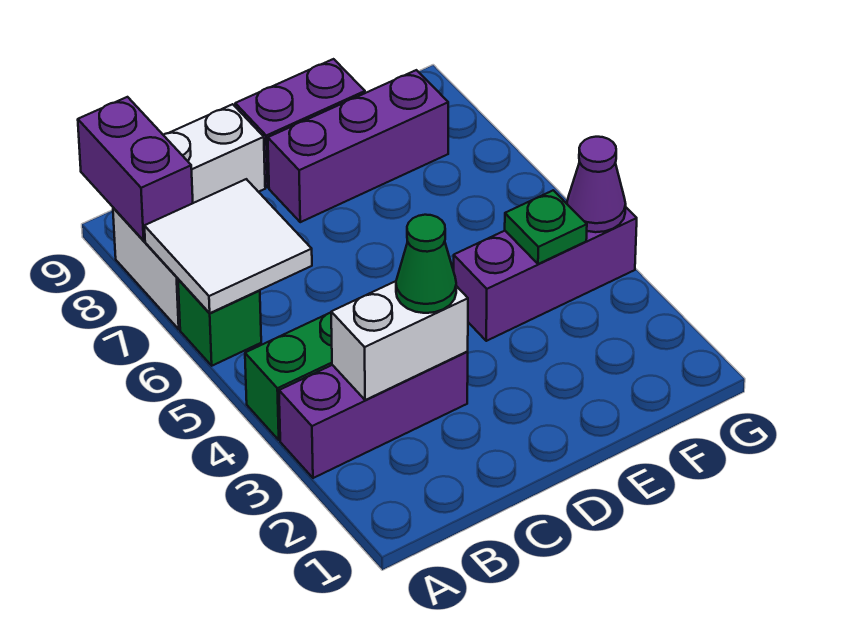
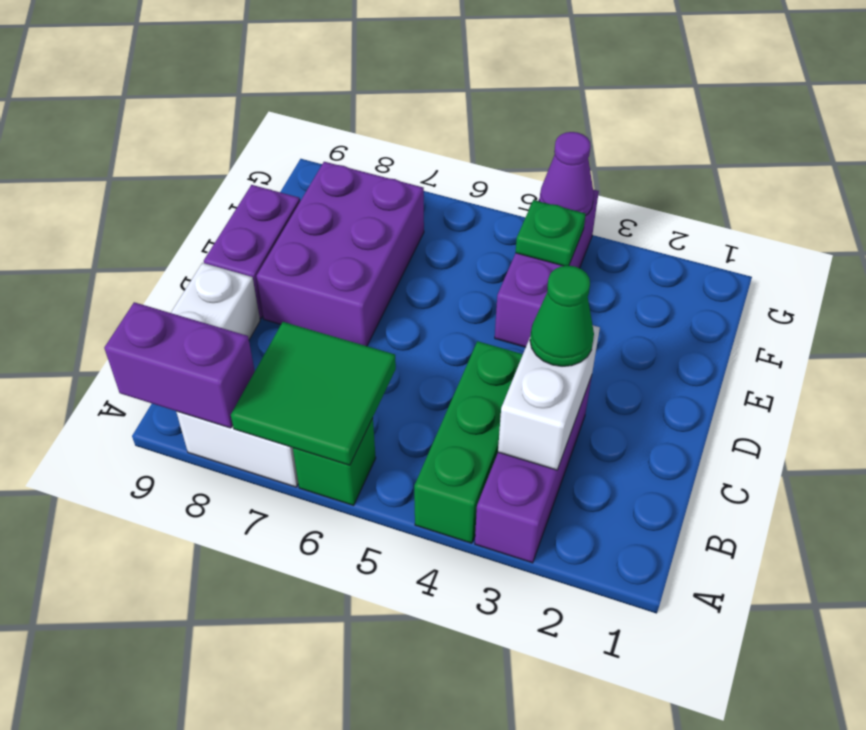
white tile A6:B7 level 2 -> green tile A6:B7 level 2
purple brick D8:F8 level 1 -> purple brick D7:F8 level 1

